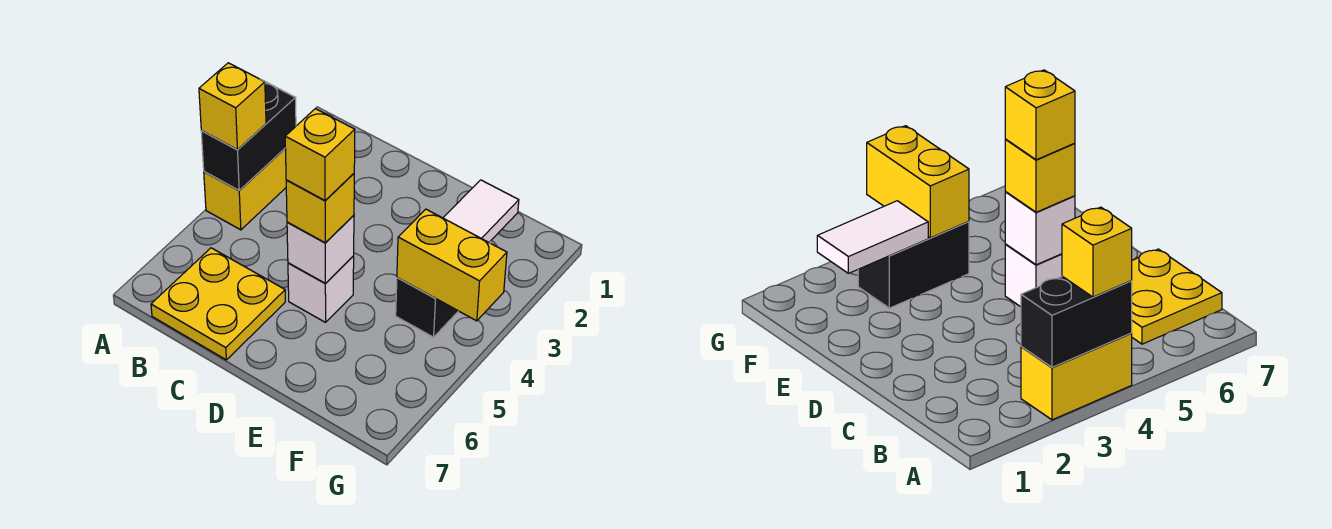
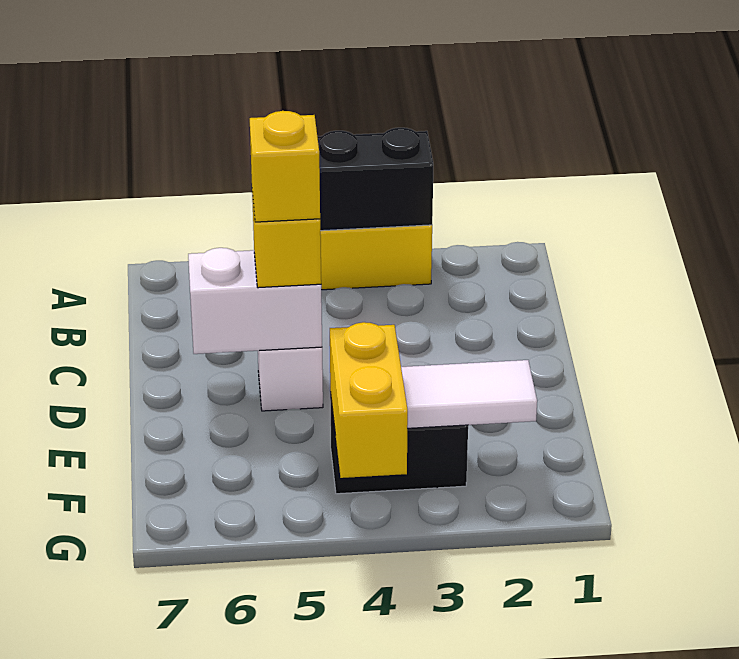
yellow brick A4 level 3 -> none
yellow plate B6:C7 level 1 -> none
white brick D5 level 2 -> white brick D5:D6 level 2

